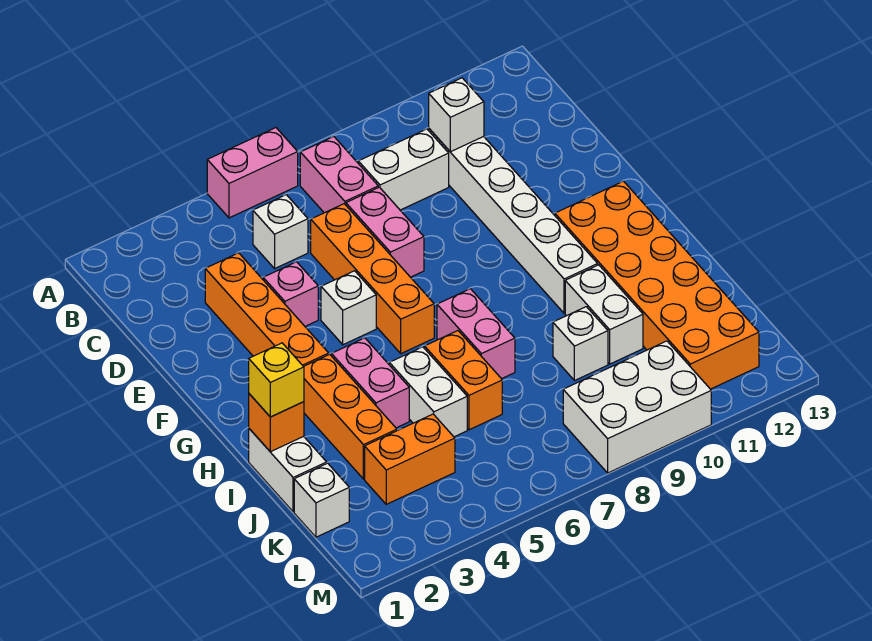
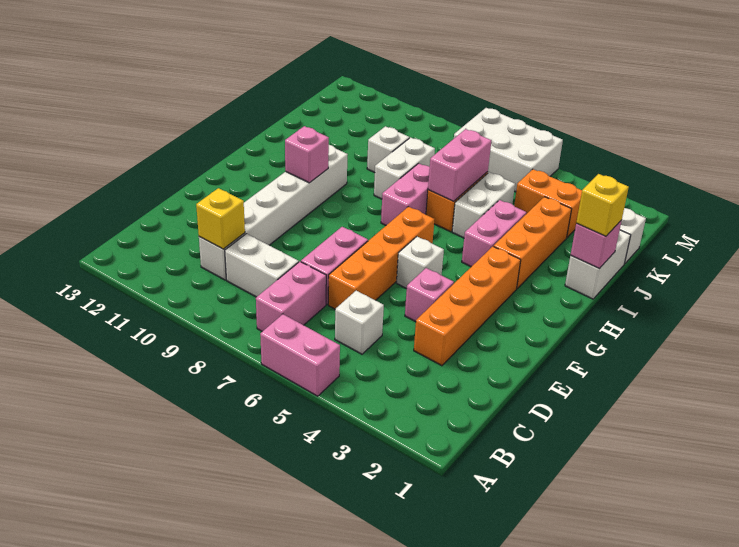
white brick C10 level 2 -> yellow brick C10 level 2
none -> pink brick G10 level 2
orange brick G11:L12 level 1 -> none
orange brick I1 level 2 -> pink brick I1 level 2
none -> pink brick I6:J6 level 2
white brick I10:J10 level 1 -> white brick I8:J8 level 1
white brick L8:M10 level 1 -> white brick L5:M7 level 1

